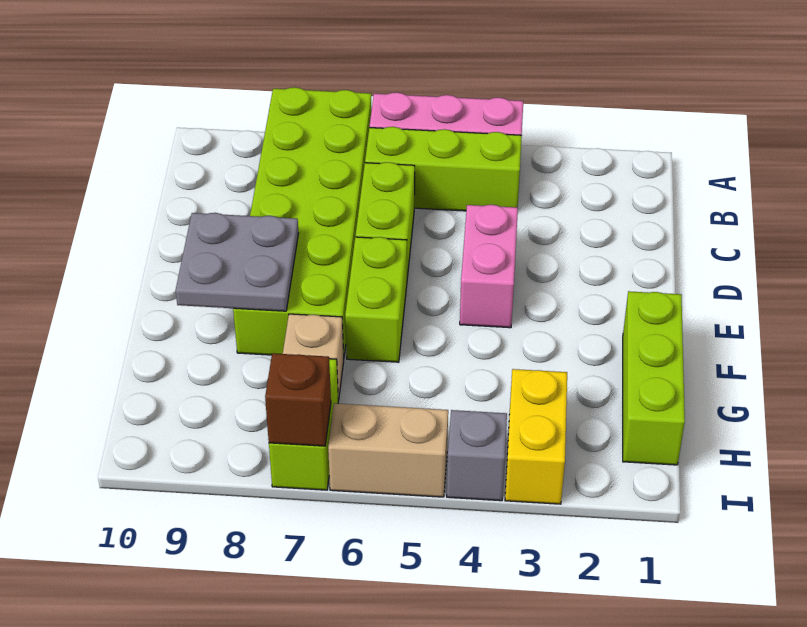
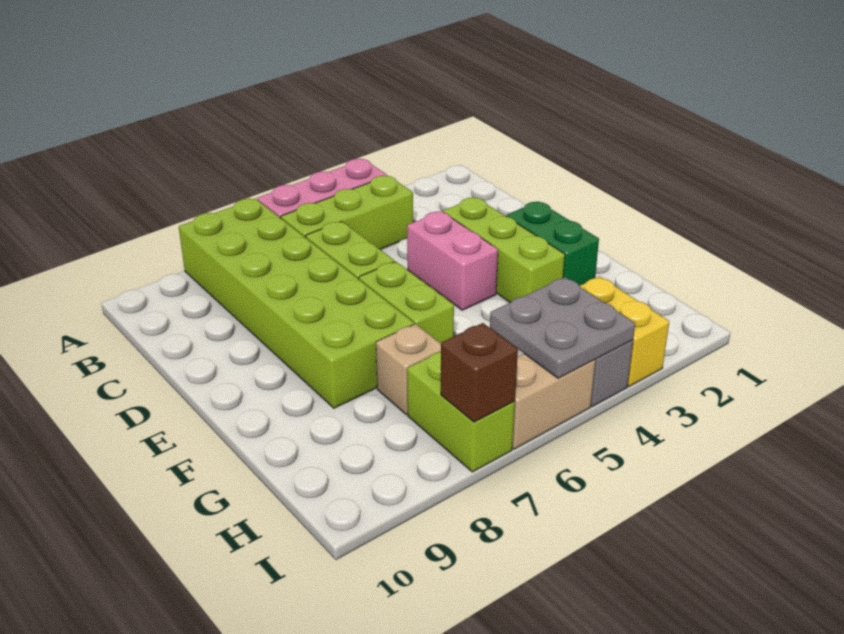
none -> green brick E2:F2 level 1
grey plate E8:F9 level 2 -> grey plate H4:I5 level 2
lime brick F1:H1 level 1 -> lime brick D3:F3 level 1

